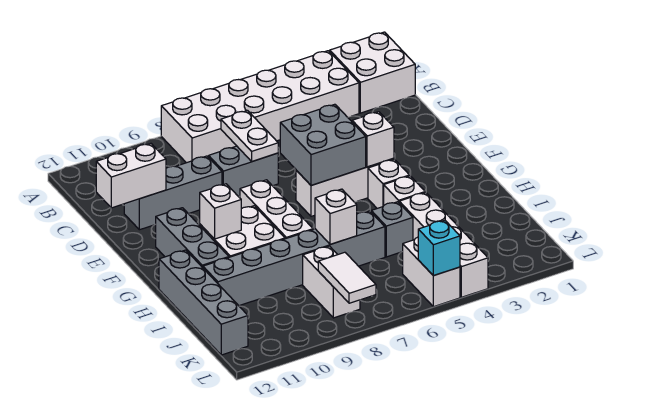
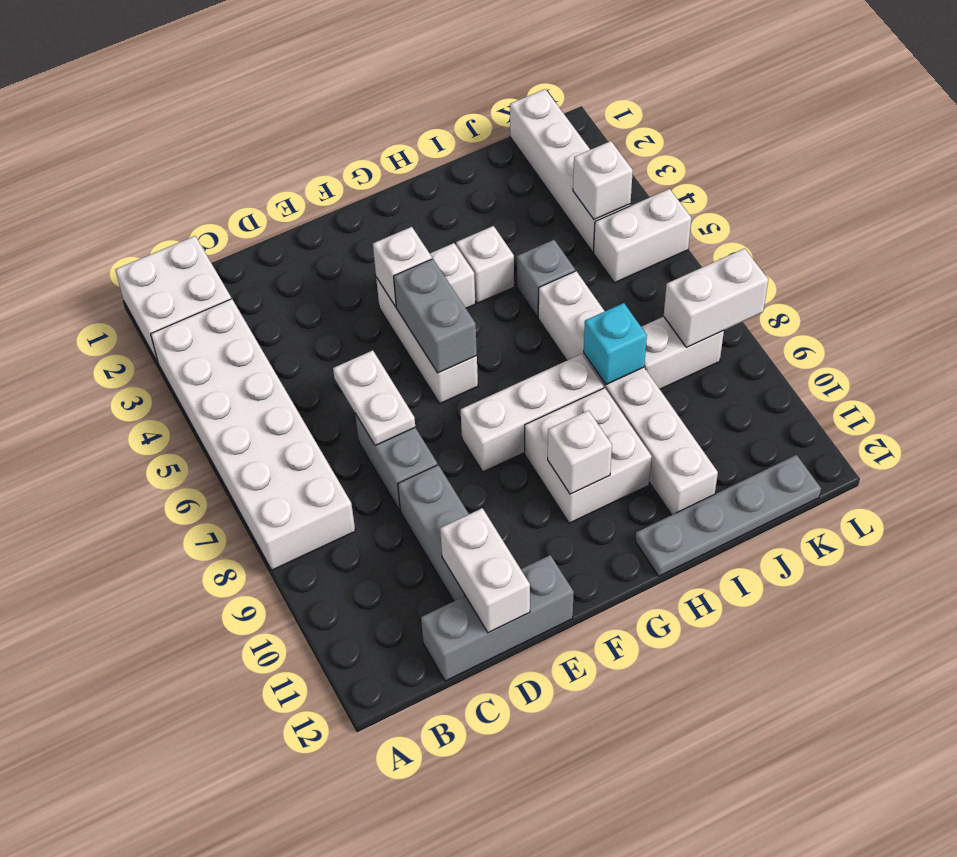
white plate C7:D7 level 2 -> white plate D6:D7 level 2
grey brick E5:F6 level 2 -> grey brick F5:F6 level 2
grey brick F11:H11 level 1 -> grey brick C12:E12 level 1
grey brick H12:K12 level 1 -> grey plate H12:K12 level 1
white brick I4:L4 level 1 -> white brick K1:K4 level 1
grey brick I6:I11 level 1 -> white brick I6:I11 level 1
white brick I7 level 2 -> white brick K4 level 2
white tile K8:L8 level 2 -> white brick K8:L8 level 2
cyan brick L5 level 2 -> cyan brick I8 level 2

